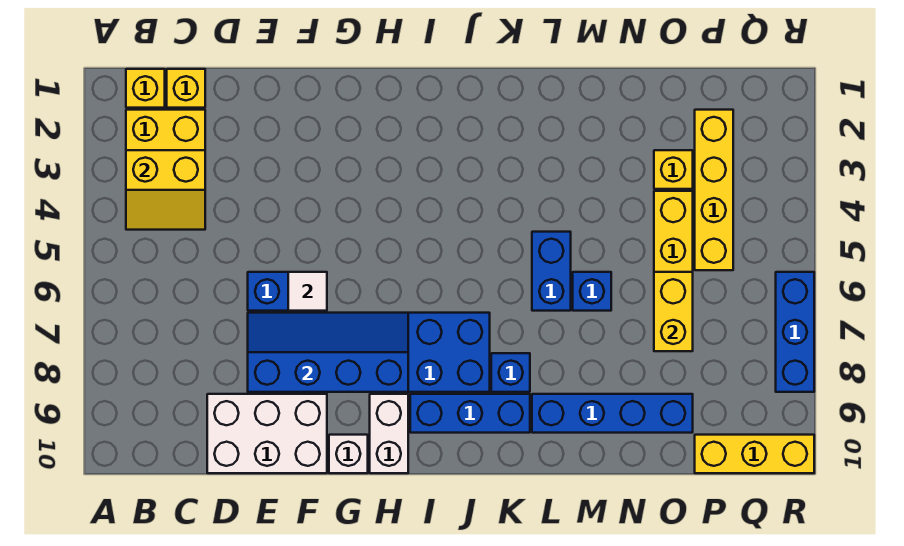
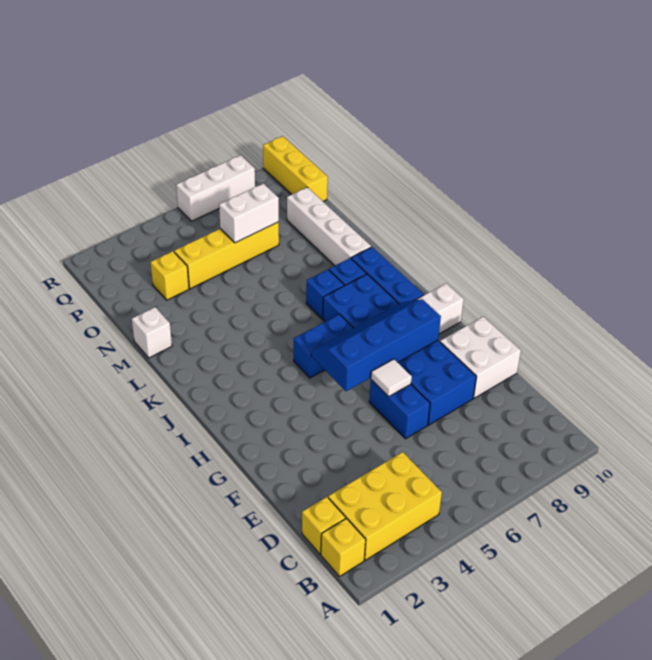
yellow slope B3:C4 level 2 top 3 -> none
white brick D9:F10 level 1 -> white brick E9:F10 level 1
blue slope E7:H8 level 2 top 8 -> blue slope G5:H8 level 2 top G
white brick G10 level 1 -> white brick M1 level 1
blue brick L5:L6 level 1 -> blue brick I5:I6 level 1
blue brick L9:O9 level 1 -> white brick L9:O9 level 1
blue brick M6 level 1 -> blue brick K7 level 1
yellow brick O6:O7 level 2 -> white brick O6:O7 level 2
yellow brick P2:P5 level 1 -> none
blue brick R6:R8 level 1 -> white brick R6:R8 level 1

